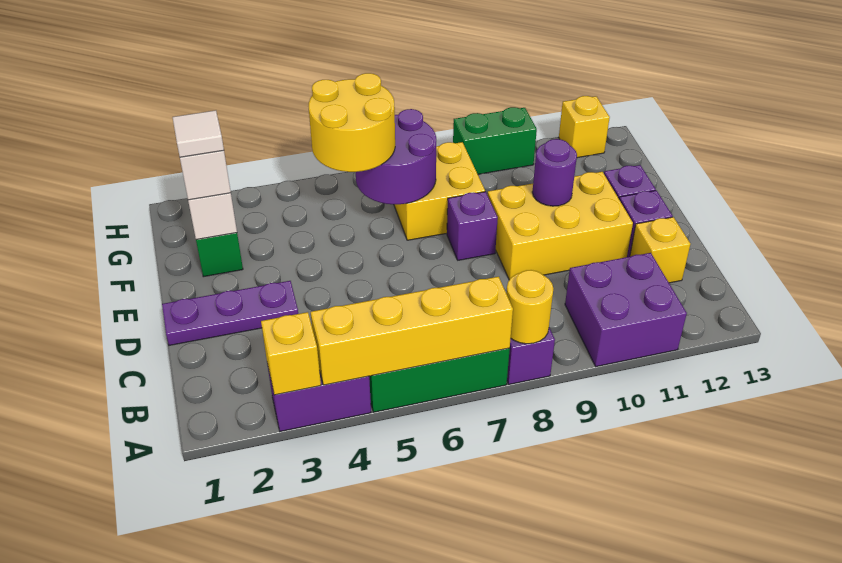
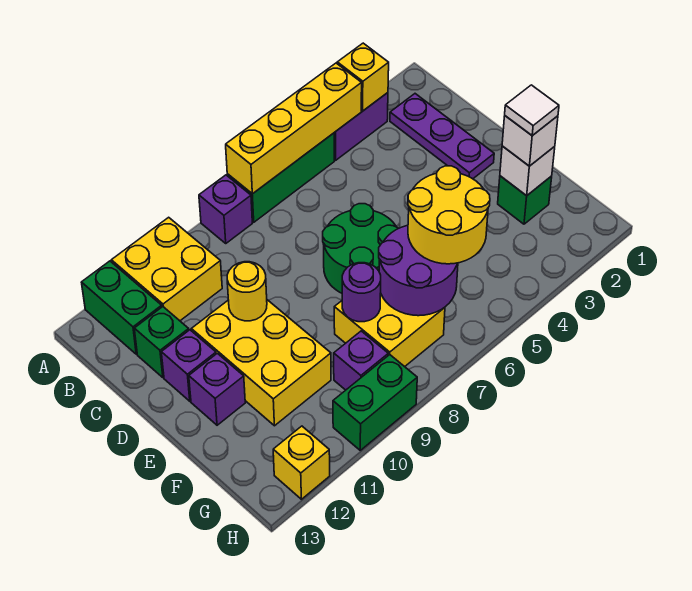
yellow round brick A8 level 2 -> yellow round brick D10 level 2
purple brick A10:B11 level 1 -> yellow brick A10:B11 level 1
none -> green brick A12:B12 level 1
yellow brick C12 level 1 -> green brick C12 level 1
purple plate D1:D3 level 1 -> purple plate B2:D2 level 1
none -> green round brick D6:E7 level 1
yellow brick D9:E11 level 1 -> yellow brick D10:F11 level 1
purple brick E8 level 1 -> purple brick G9 level 1
purple round brick E10 level 2 -> purple round brick F8 level 2

